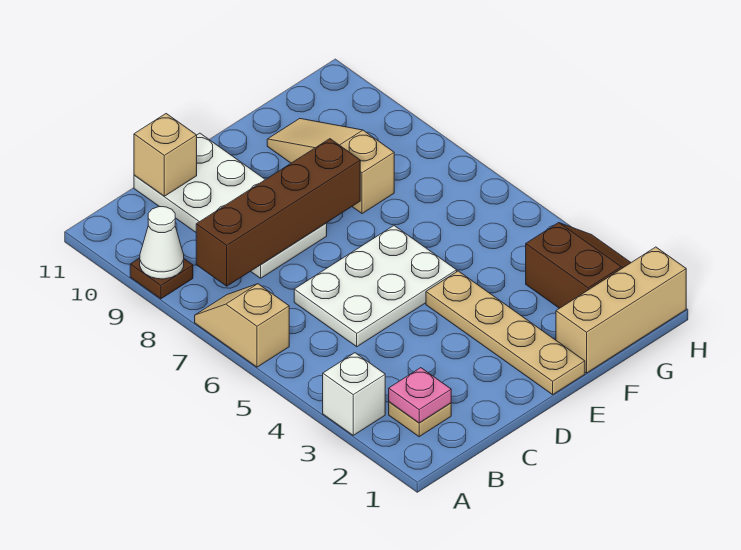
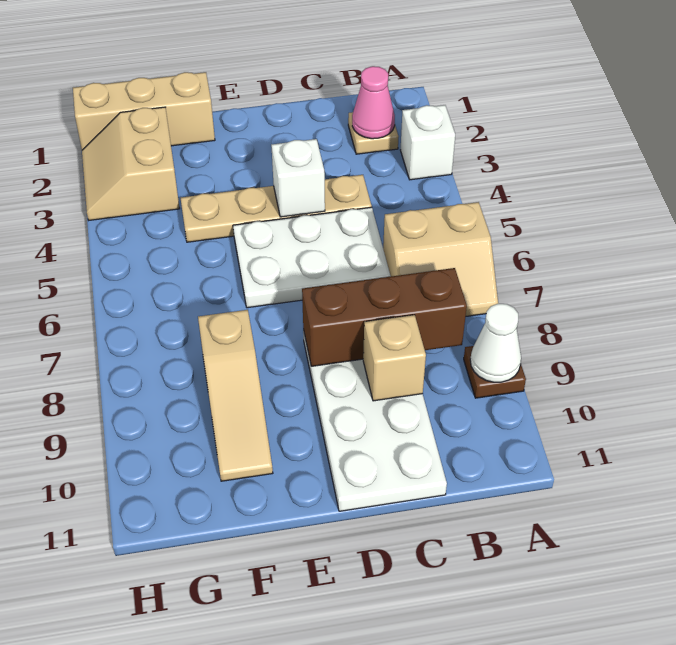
tan slope A6:A7 level 1 top 6 -> tan slope A6:B7 level 1 top 6
pink plate B2 level 2 -> pink cone B2 level 2
brown brick B8:E8 level 2 -> brown brick B8:D8 level 2
tan brick C11 level 2 -> tan brick C9 level 2
none -> white brick D4 level 2
tan plate E1:E4 level 1 -> tan plate C4:F4 level 1
brown slope G2:H3 level 1 top G -> tan slope G2:H3 level 1 top G

